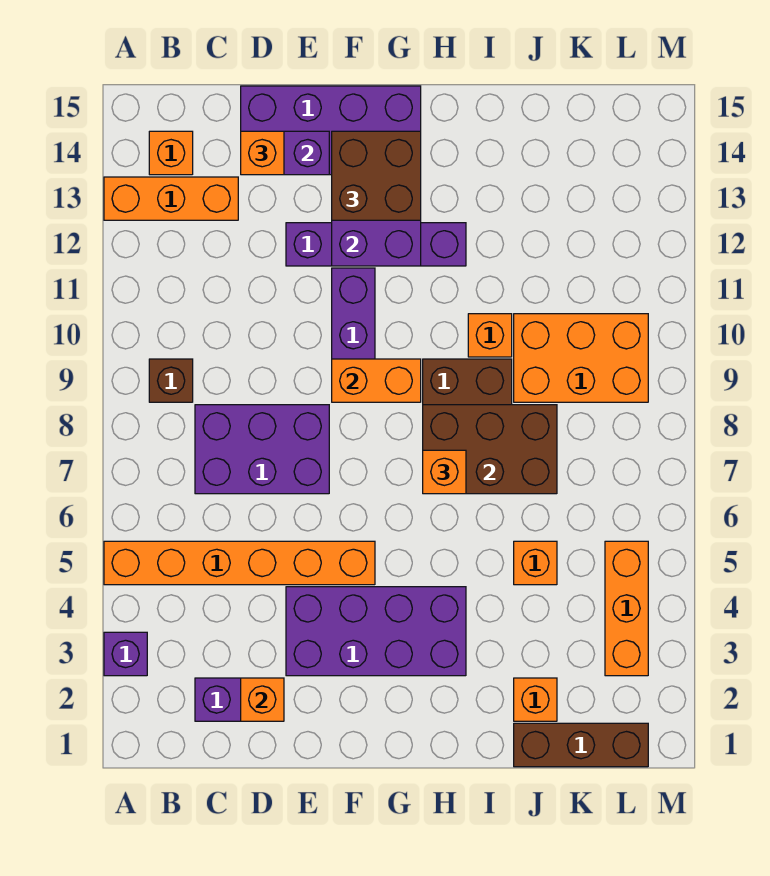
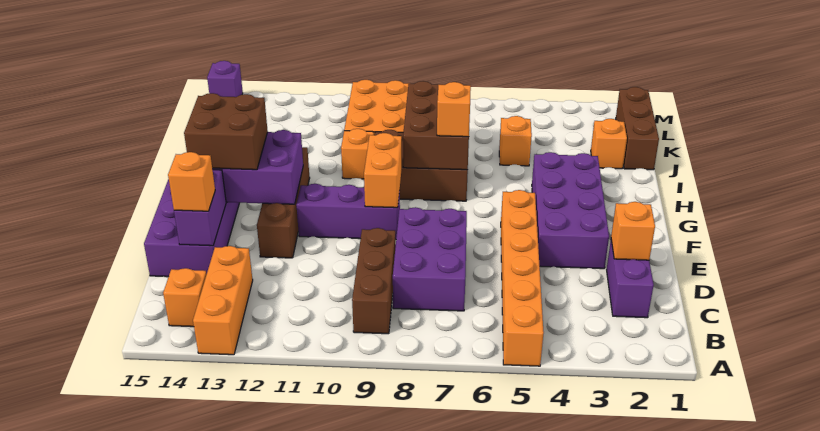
purple brick A3 level 1 -> purple brick M15 level 1
brown brick B9 level 1 -> brown brick B9:D9 level 1
purple brick E12:H12 level 1 -> brown brick E12:H12 level 1
orange brick L3:L5 level 1 -> none

